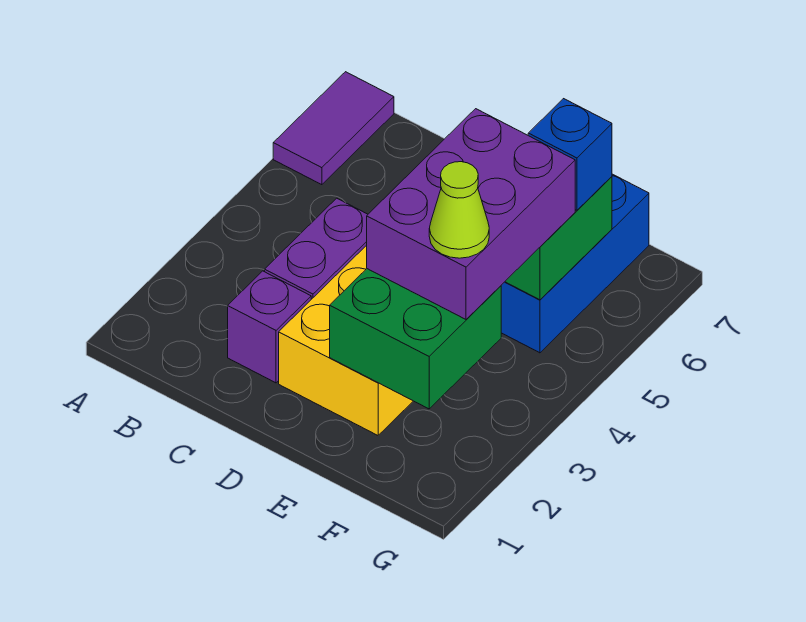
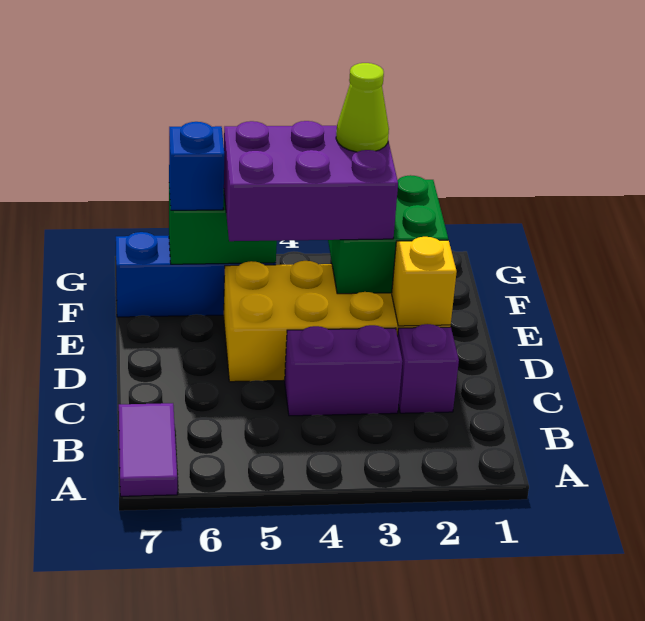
purple tile A6:A7 level 1 -> purple tile A7:B7 level 1
none -> yellow brick D2 level 2

